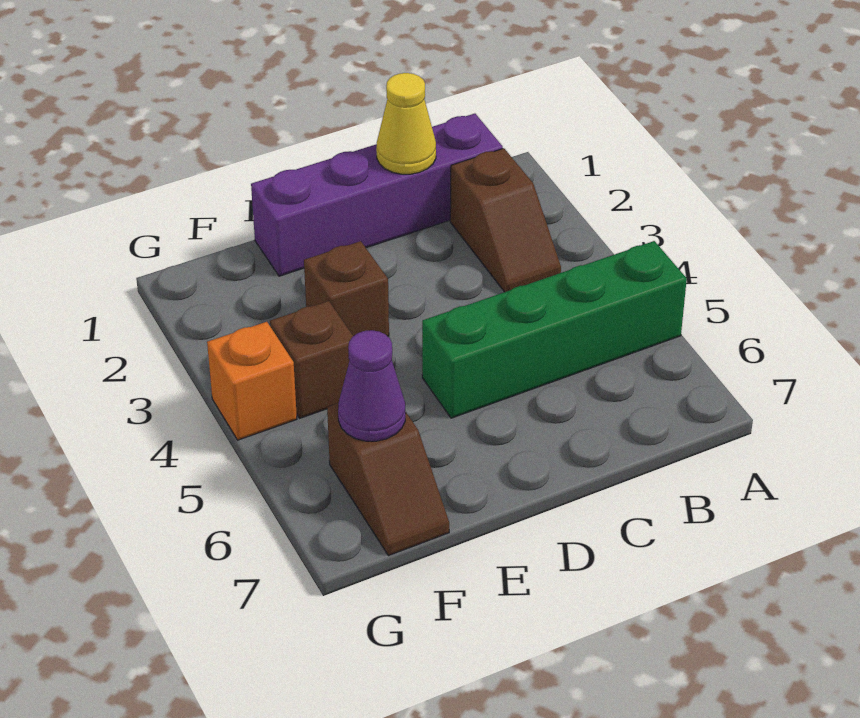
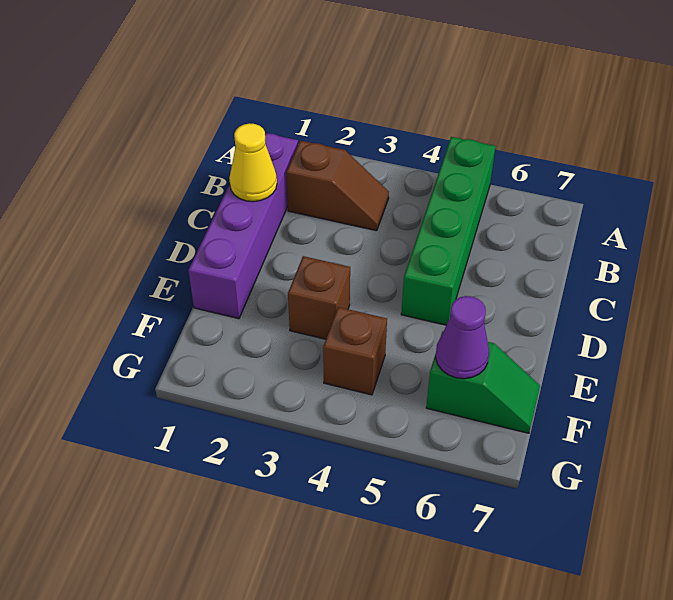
brown slope F6:F7 level 1 top 6 -> green slope F6:F7 level 1 top 6
orange brick G4 level 1 -> none

